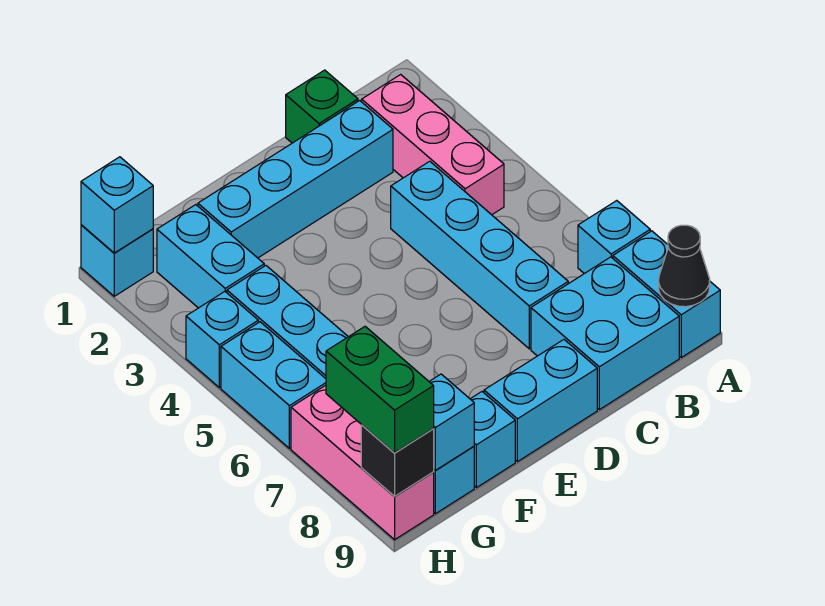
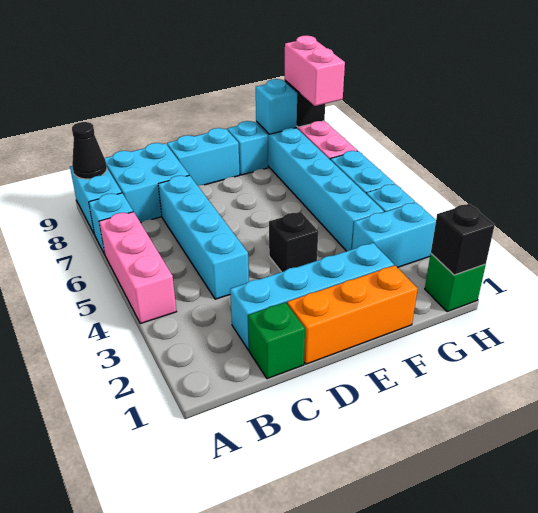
pink brick B2:B4 level 1 -> pink brick A4:A6 level 1
none -> orange brick D1:F1 level 1
none -> black brick E4 level 1
cyan brick G2:G3 level 1 -> cyan brick G3:H3 level 1
cyan brick H1 level 1 -> green brick H1 level 1
cyan brick H1 level 2 -> black brick H1 level 2
green brick H8:H9 level 3 -> pink brick H8:H9 level 3

